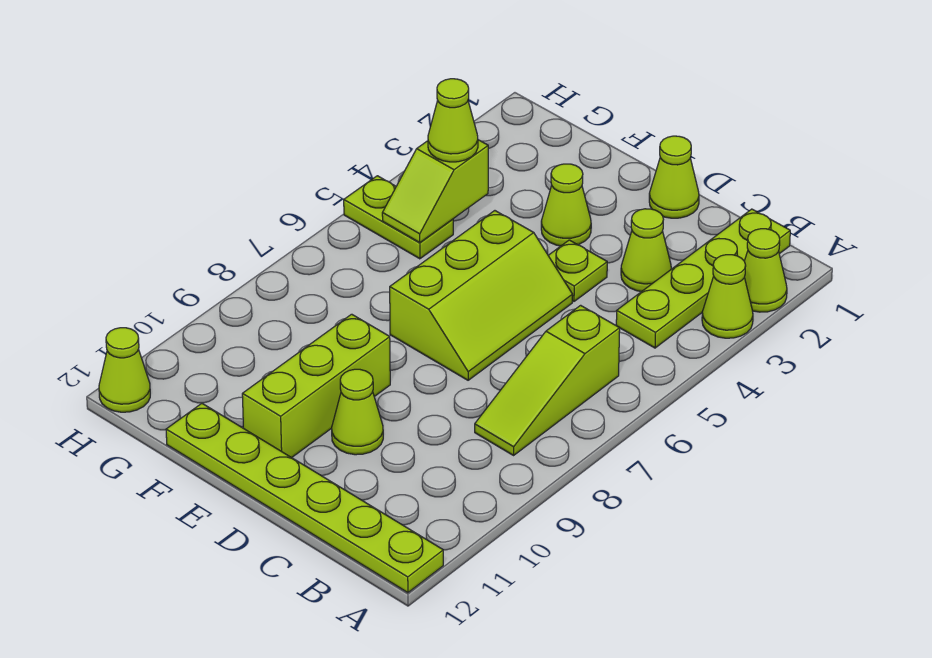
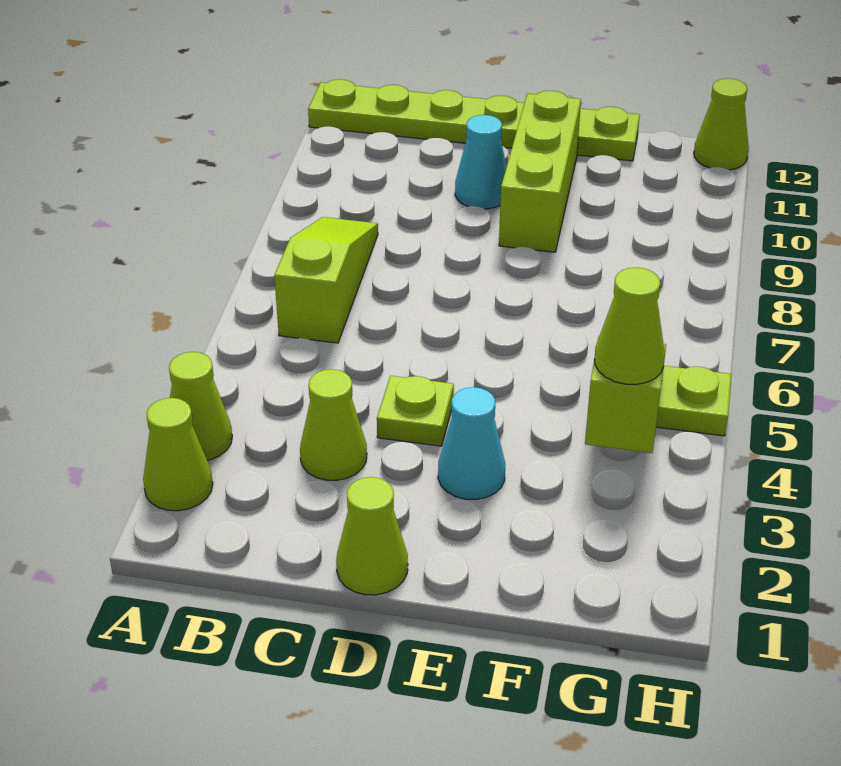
lime plate B1:B4 level 1 -> none
lime slope D5:E7 level 1 top E -> none
lime cone D10 level 1 -> cyan cone D10 level 1
lime cone E3 level 1 -> cyan cone E3 level 1

